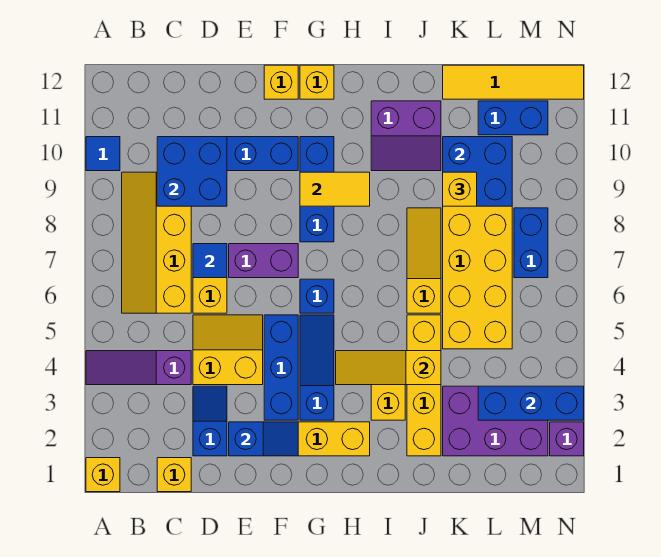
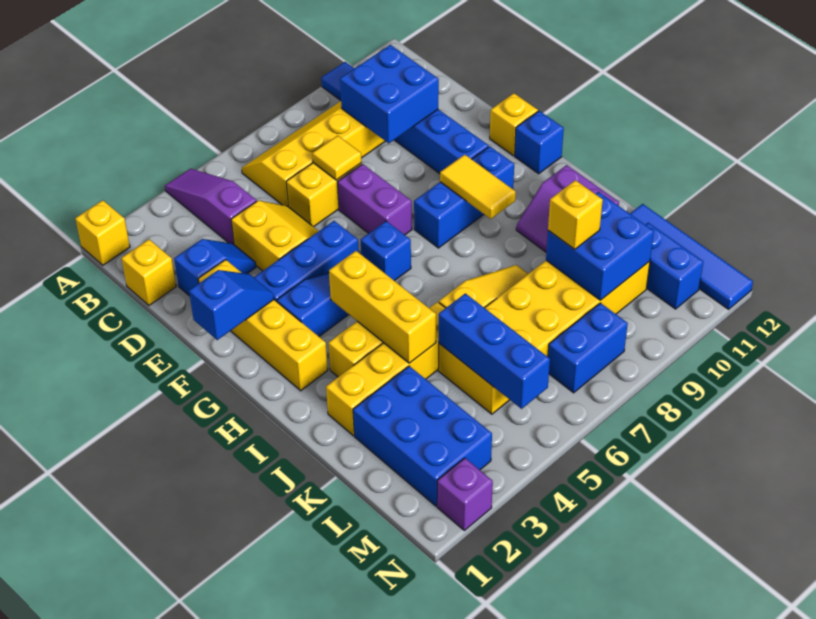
blue tile D7 level 2 -> yellow tile D7 level 2
blue slope E2:F2 level 2 top E -> blue slope F1:F2 level 2 top 1
yellow brick G12 level 1 -> blue brick G12 level 1
yellow slope H4:J4 level 2 top J -> yellow brick H4:J4 level 2
purple brick K2:M3 level 1 -> blue brick K2:M3 level 1
yellow tile K12:N12 level 1 -> blue tile K12:N12 level 1
blue brick L3:N3 level 2 -> blue brick K5:M5 level 2

